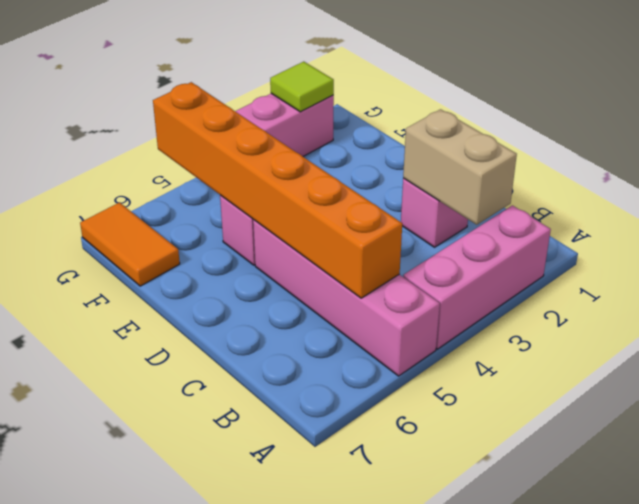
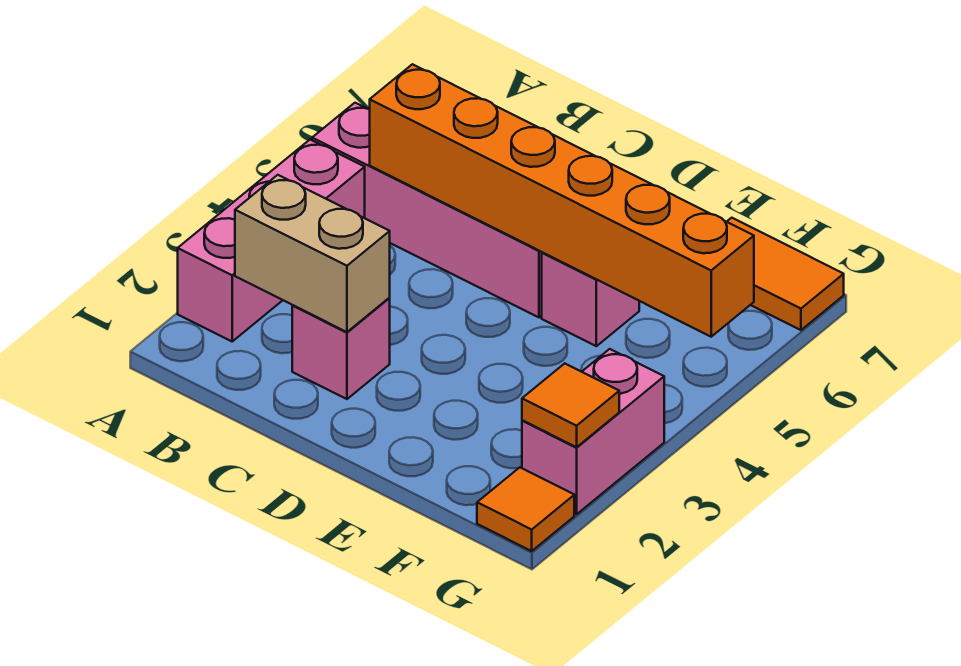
none -> orange tile G1 level 1
lime tile G2 level 2 -> orange tile G2 level 2

